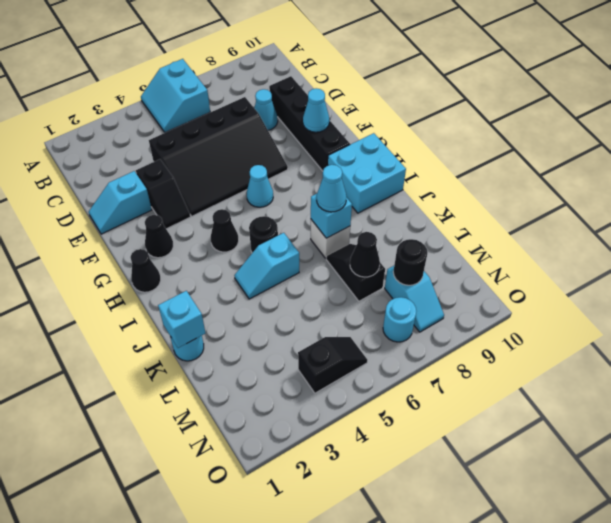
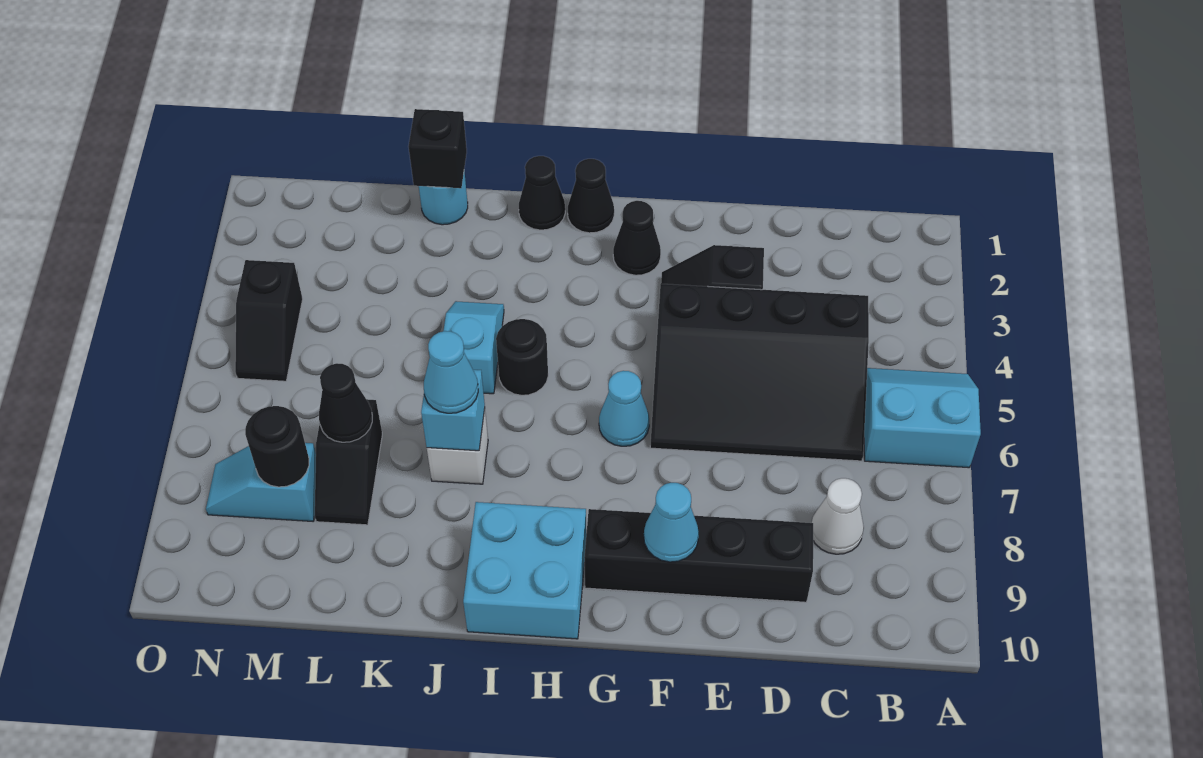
none -> white cone C8 level 1
black slope D4:F7 level 1 top D -> black slope C4:F6 level 1 top 4
cyan cone D8 level 1 -> none
cyan slope E1:E2 level 1 top 2 -> none
black cone H4 level 1 -> black cone I1 level 1
cyan brick K1 level 2 -> black brick K1 level 2
black slope K7:L7 level 1 top L -> black slope L7:L8 level 1 top 7
cyan round brick N7 level 1 -> none

